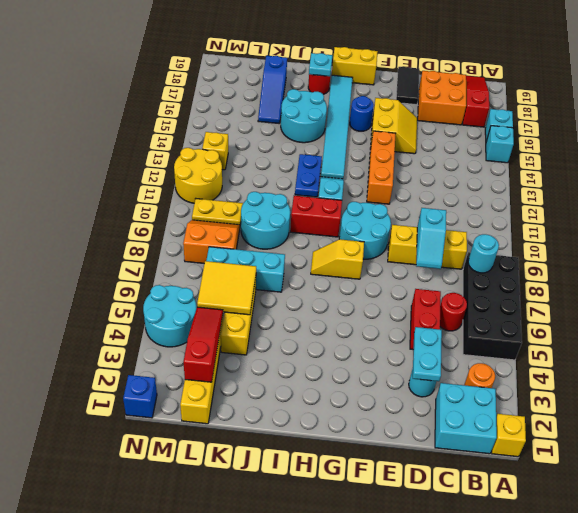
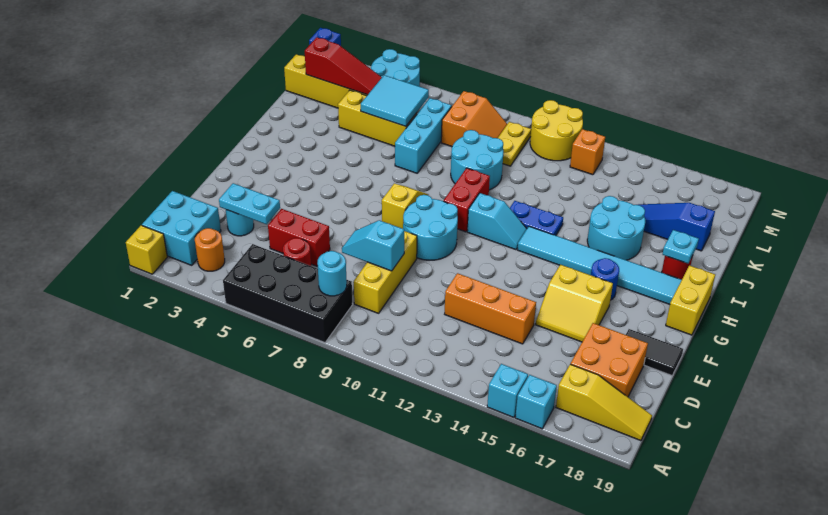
red slope B17:B19 level 1 top 17 -> yellow slope B17:B19 level 1 top 17
orange brick F12:F14 level 1 -> orange brick D12:D14 level 1
yellow tile K5:L6 level 2 -> cyan tile K5:L6 level 2
yellow brick M13 level 1 -> orange brick M13 level 1

